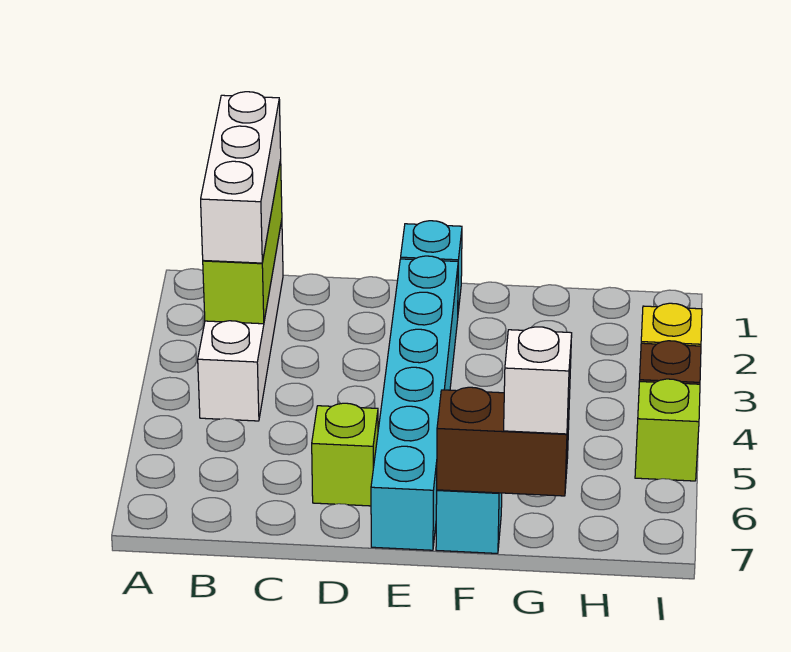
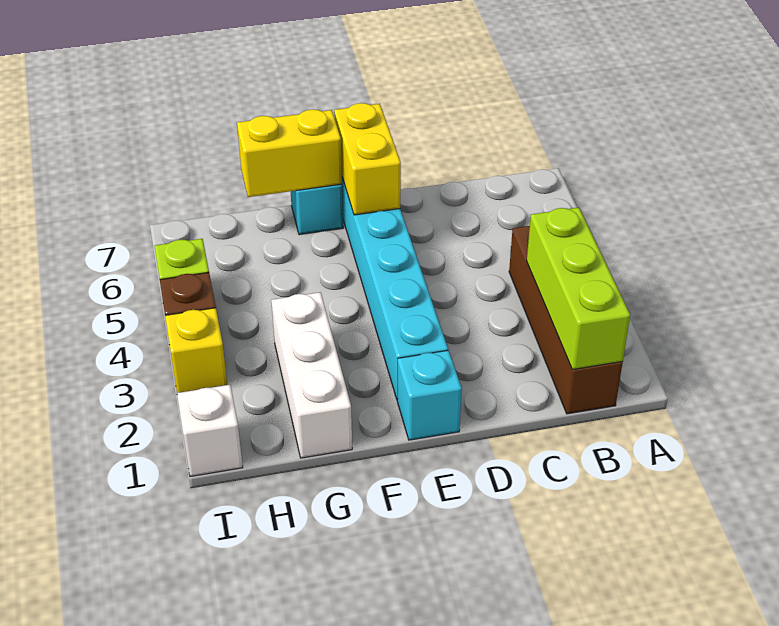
white brick B1:B4 level 1 -> brown brick B1:B4 level 1
white brick B1:B3 level 3 -> white brick G1:G3 level 1
lime brick D6 level 1 -> none
none -> yellow brick E6:E7 level 2
brown brick F7:G7 level 2 -> yellow brick F7:G7 level 2
white brick G7 level 3 -> white brick I1 level 1

